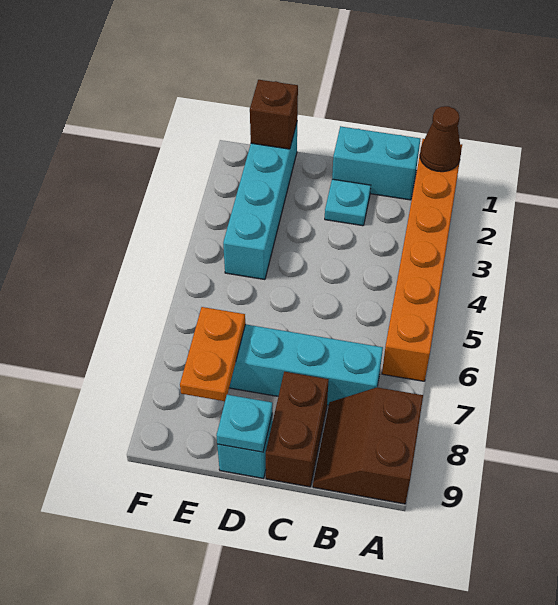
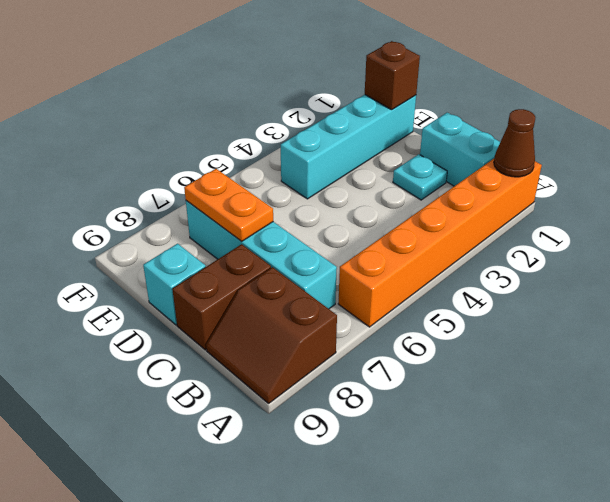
brown slope A8:B9 level 1 top A -> brown slope A8:B9 level 1 top 8
cyan plate D9 level 2 -> none
orange plate E7:E8 level 2 -> orange plate D7:E7 level 2

